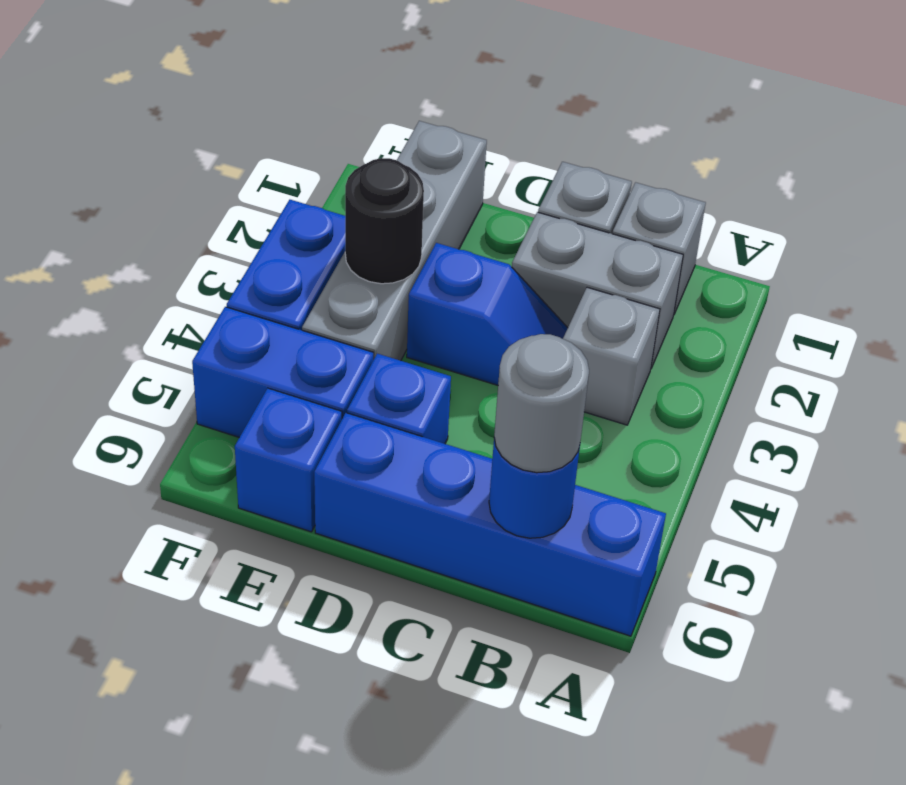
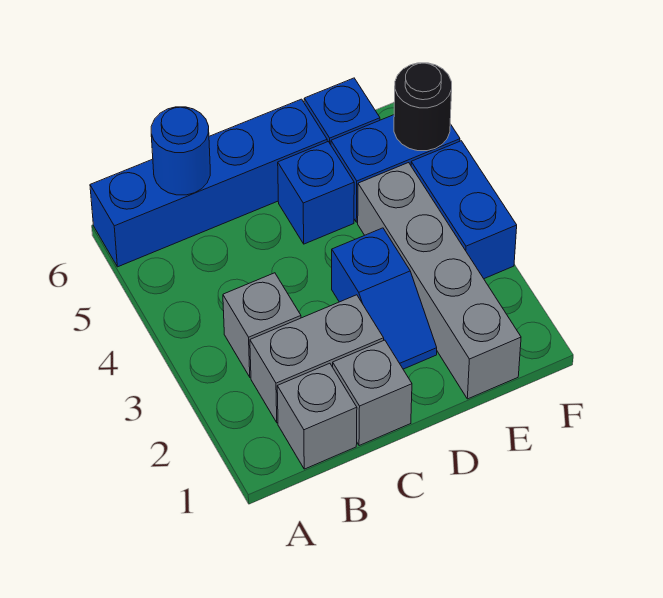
grey round brick B6 level 3 -> none
blue slope C3:D3 level 1 top D -> blue slope D2:D3 level 1 top 3
black round brick E3 level 2 -> black round brick F5 level 2

